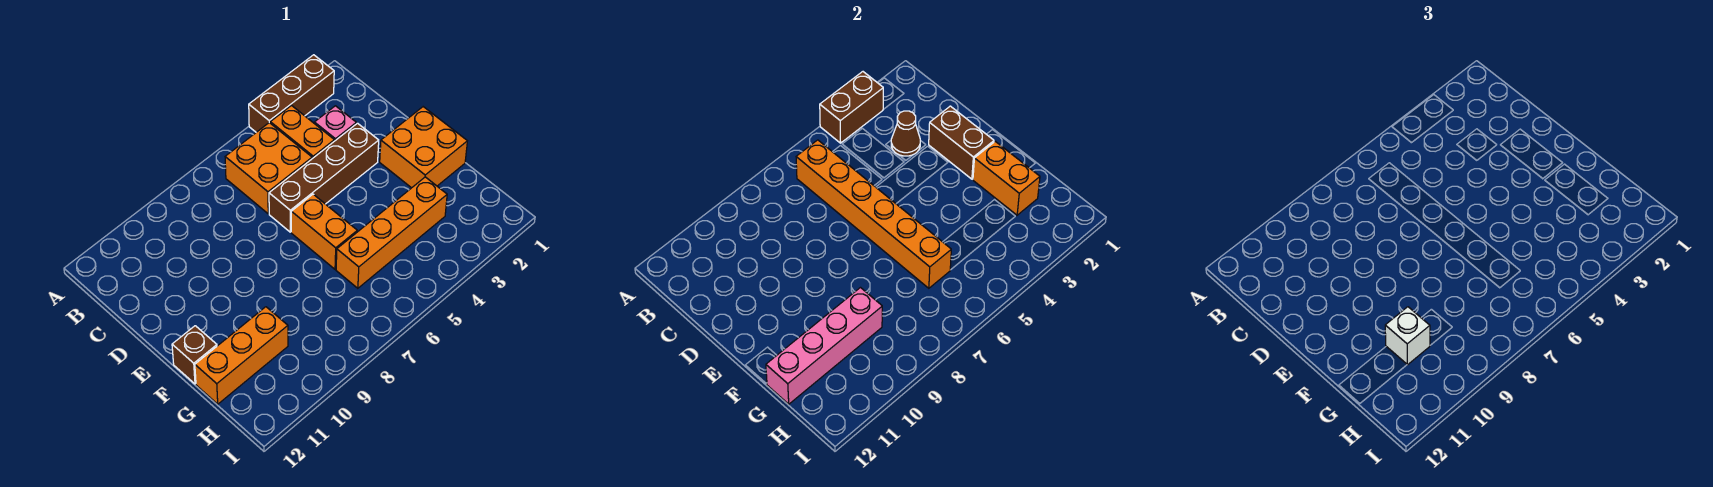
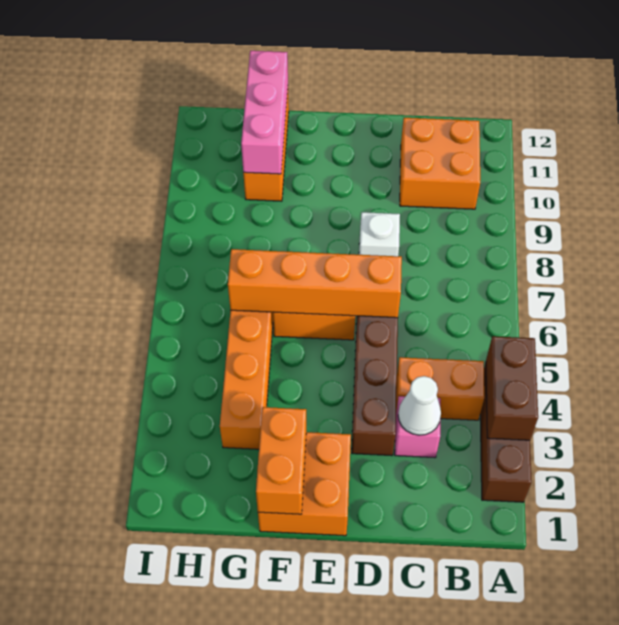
orange brick B5:C6 level 1 -> orange brick B10:C11 level 1
orange brick B6:G6 level 2 -> orange brick D6:G6 level 2
brown cone C3 level 2 -> white cone C3 level 2
brown brick D2:E2 level 2 -> none
orange brick F2:G2 level 2 -> orange brick F1:F2 level 2
brown brick F12 level 1 -> none
pink brick G9:G12 level 2 -> pink brick G10:G12 level 2
white brick G10 level 3 -> white brick D8 level 1

